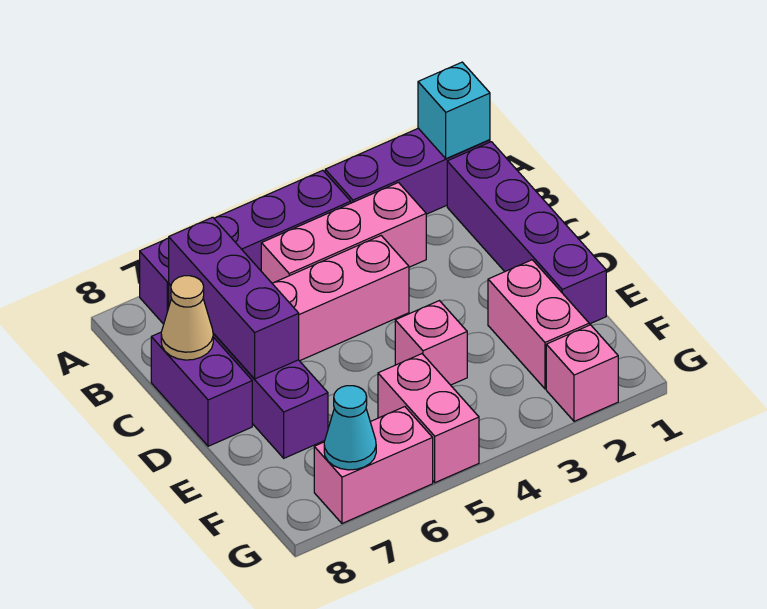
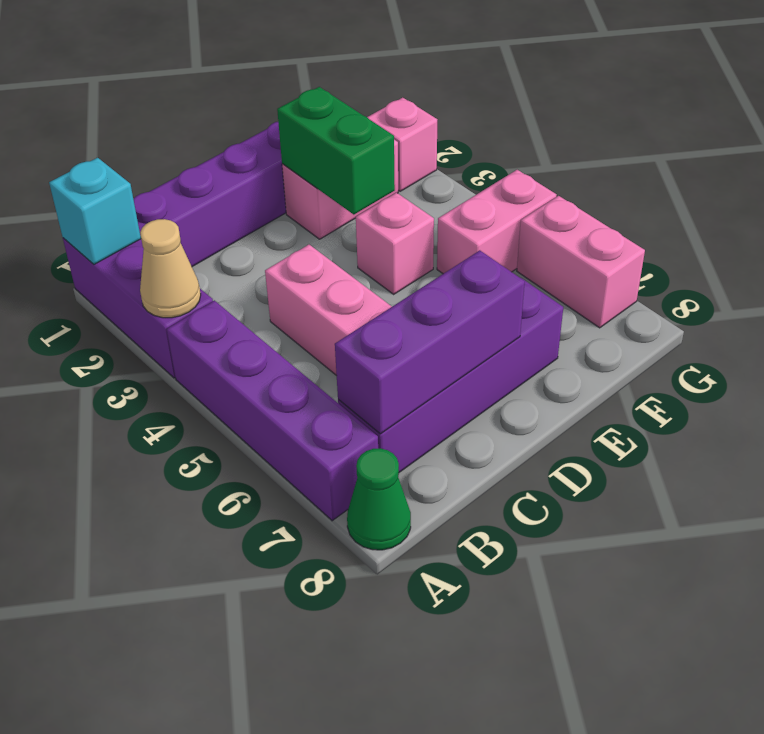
none -> green cone A8 level 1
pink brick B3:B5 level 1 -> none
purple brick C8:D8 level 1 -> none
tan cone C8 level 2 -> tan cone A3 level 2
none -> green brick E2:E3 level 2
cyan cone G7 level 2 -> none

